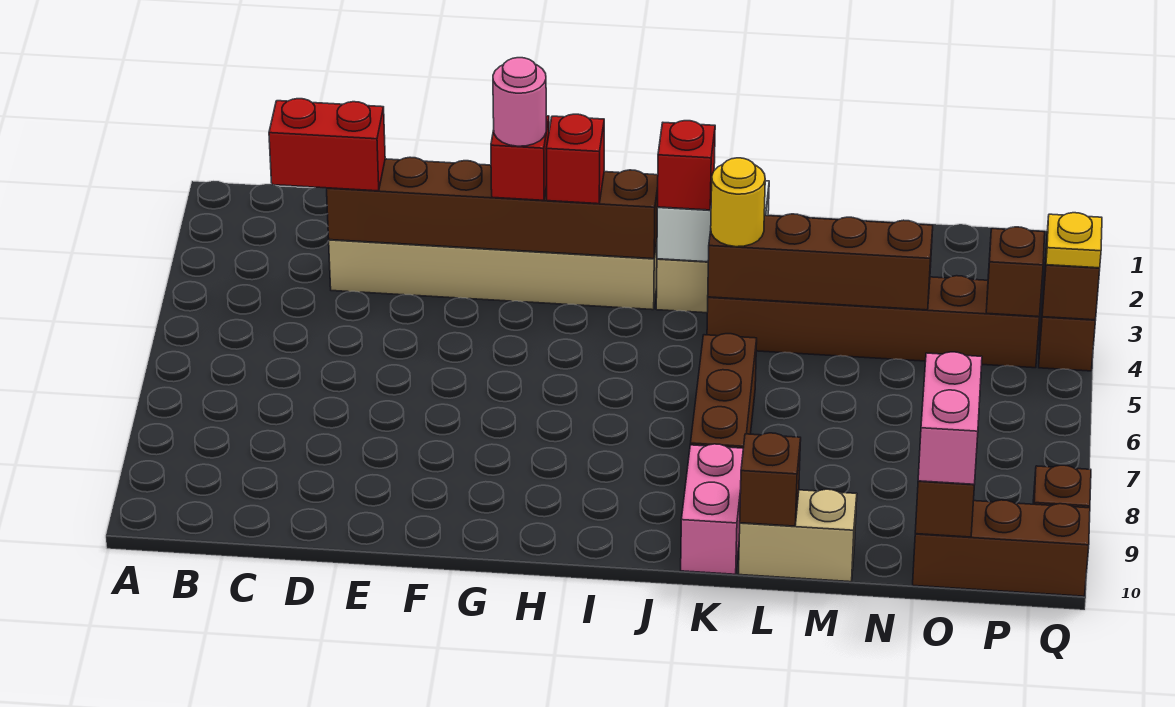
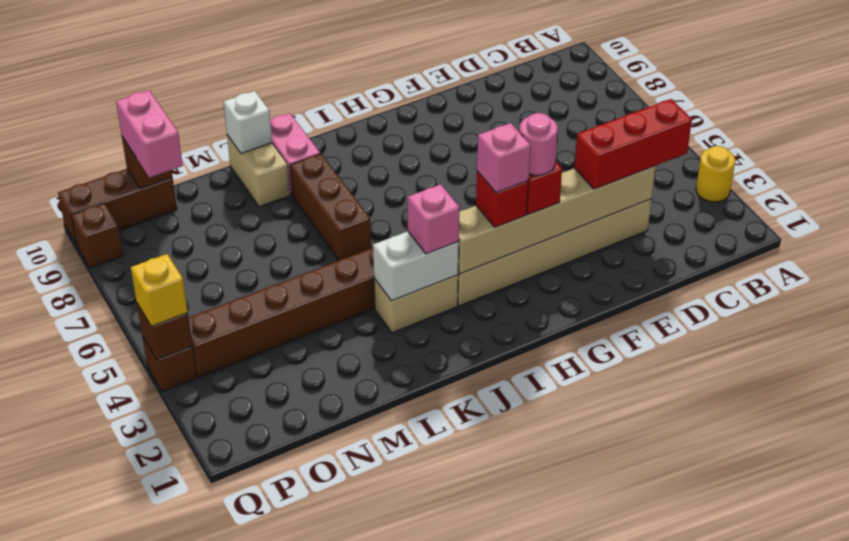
red brick C3:D3 level 3 -> red brick C3:E3 level 3
brown brick D3:I3 level 2 -> tan brick D3:I3 level 2
none -> pink brick H3 level 4
red brick J3 level 3 -> pink brick J3 level 3
brown brick K4:N4 level 2 -> none
yellow round brick K4 level 3 -> yellow round brick A3 level 1
tan brick L10:M10 level 1 -> tan brick L9:L10 level 1
brown brick L10 level 2 -> white brick L10 level 2
brown brick P4 level 2 -> none
yellow plate Q4 level 3 -> yellow brick Q4 level 3

